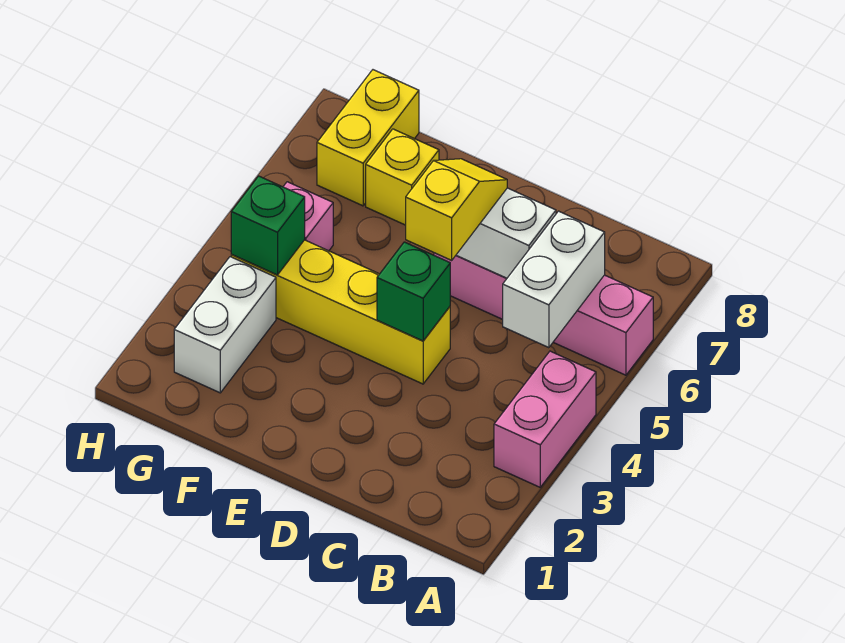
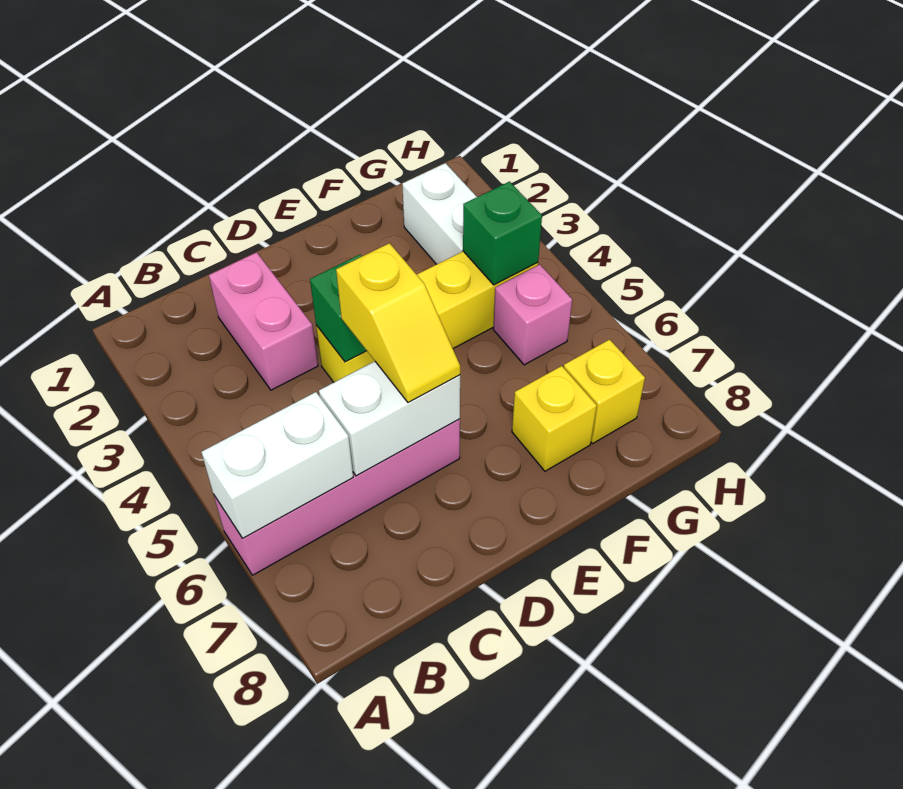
pink brick A3:A4 level 1 -> pink brick C2:C3 level 1
white brick B5:B6 level 2 -> white brick A6:B6 level 2
yellow brick G7:G8 level 1 -> yellow brick G7 level 1

